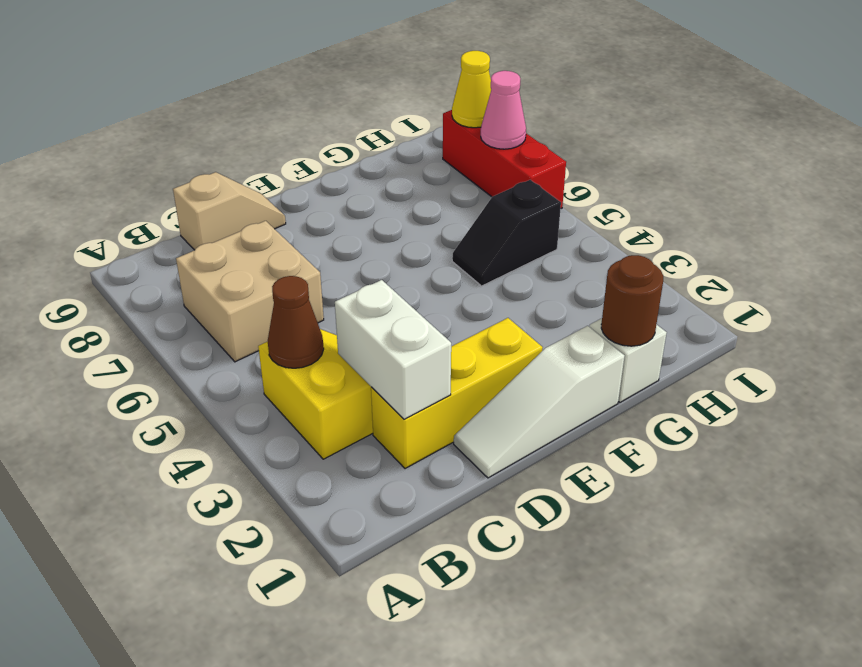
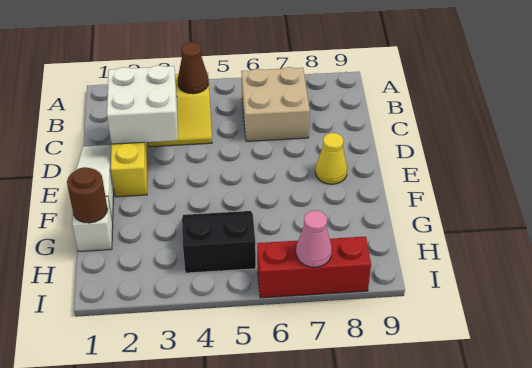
white brick C2:C3 level 2 -> white brick C2:D3 level 2
tan slope C9:D9 level 1 top C -> none
black slope G5:H5 level 1 top H -> black slope G4:H5 level 1 top H
yellow cone I8 level 2 -> yellow cone E8 level 1

